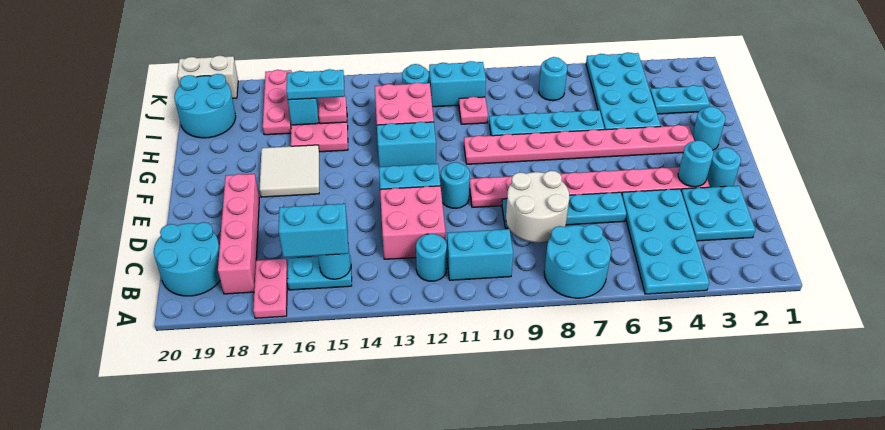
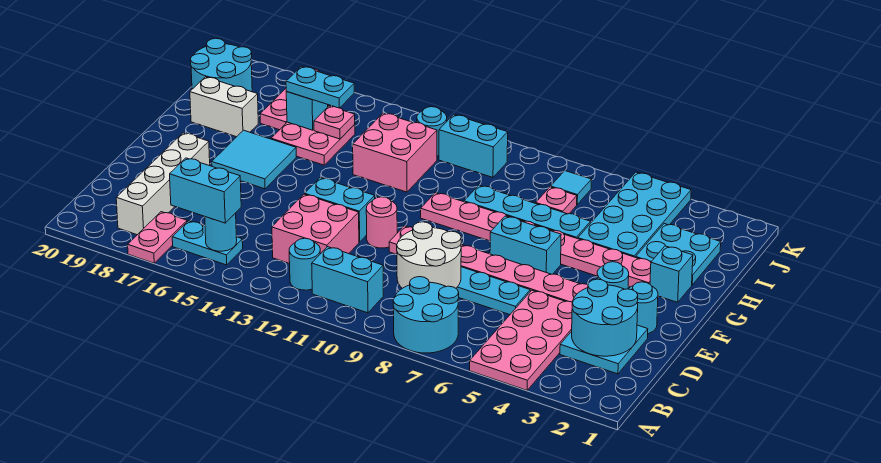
cyan plate A4:D5 level 1 -> pink plate A4:D5 level 1
pink brick B18:E18 level 1 -> white brick B18:E18 level 1
cyan round brick B19:C20 level 1 -> cyan round brick C2:D3 level 2
cyan round brick E11 level 1 -> pink round brick E11 level 1
white tile F16:G17 level 1 -> cyan tile F16:G17 level 1
cyan round brick G2 level 1 -> cyan brick G2 level 1
cyan brick G12:G13 level 1 -> cyan brick F6:F7 level 1
cyan plate I2:I3 level 1 -> cyan plate H2:I3 level 1
pink plate I10 level 1 -> pink plate I7 level 1
cyan round brick J7 level 1 -> cyan tile J7 level 1
white brick K19:K20 level 1 -> white brick H18:H19 level 1

